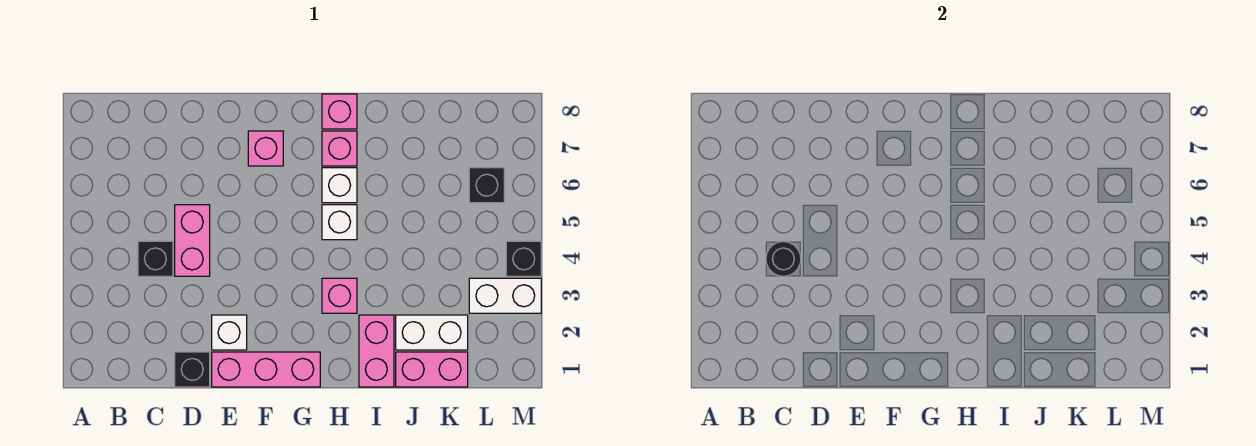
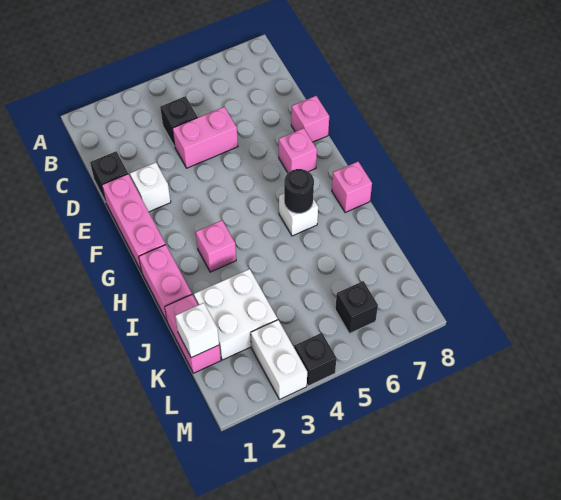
black round brick C4 level 2 -> black round brick H6 level 2
white brick H5 level 1 -> white brick K1 level 2
pink brick H7 level 1 -> pink brick E8 level 1
pink brick I1:I2 level 1 -> pink brick H1:I1 level 1
white brick J2:K2 level 1 -> white brick J2:K3 level 1

